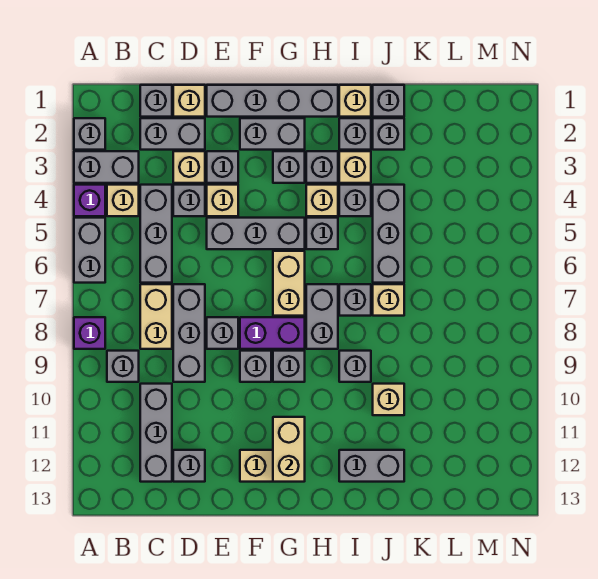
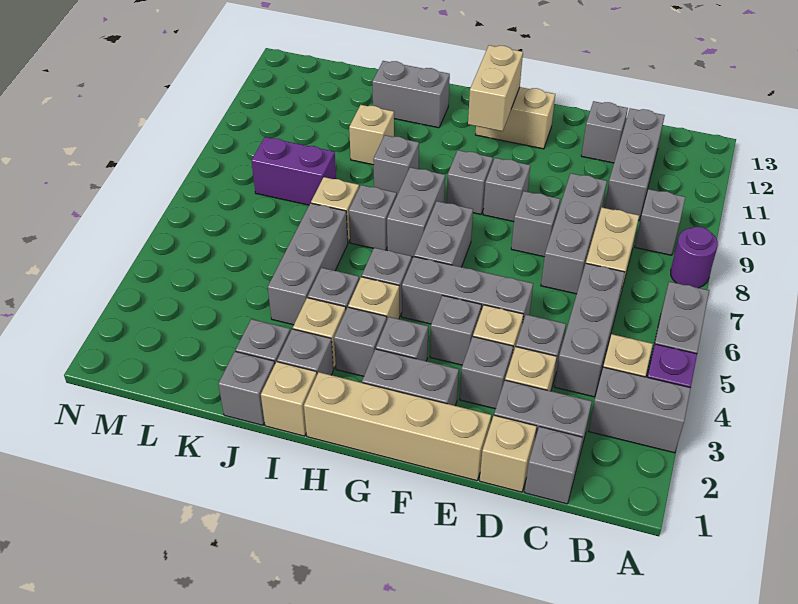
grey brick A2 level 1 -> grey brick F4 level 1
purple brick A8 level 1 -> purple round brick A8 level 1
grey brick E1:H1 level 1 -> tan brick E1:H1 level 1
purple brick F8:G8 level 1 -> purple brick K8:L8 level 1
tan brick G6:G7 level 1 -> grey brick G6:G7 level 1

